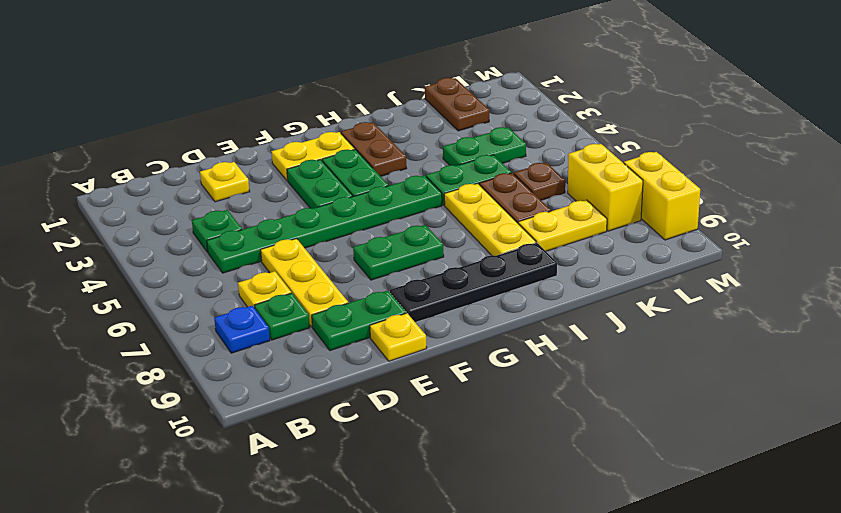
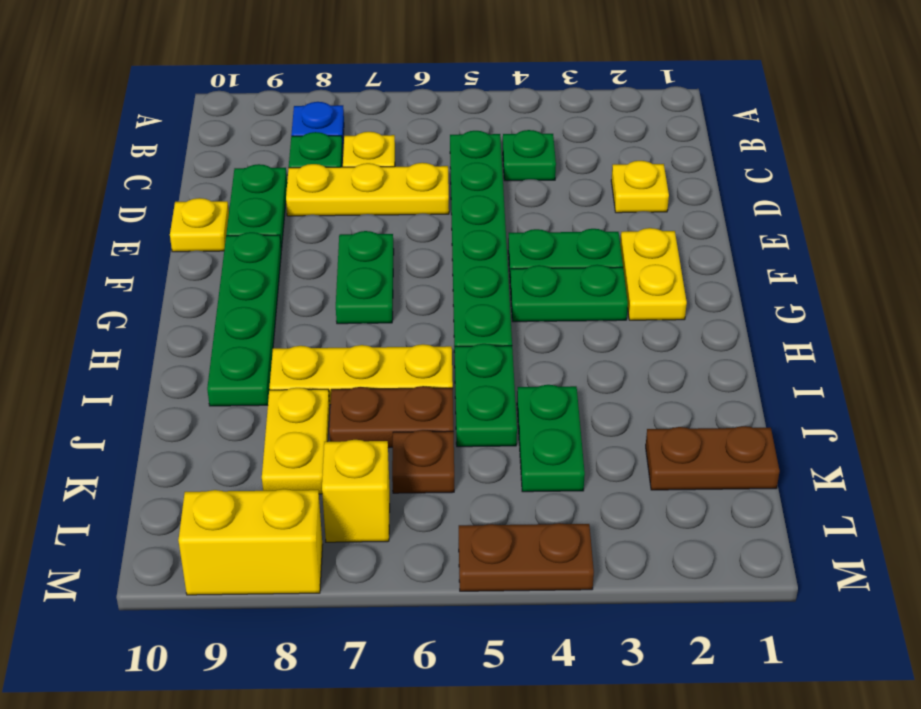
black plate F9:I9 level 1 -> green plate F9:I9 level 1
brown plate H2:H3 level 1 -> brown plate M4:M5 level 1
yellow brick L7:L8 level 1 -> yellow brick L7 level 1

